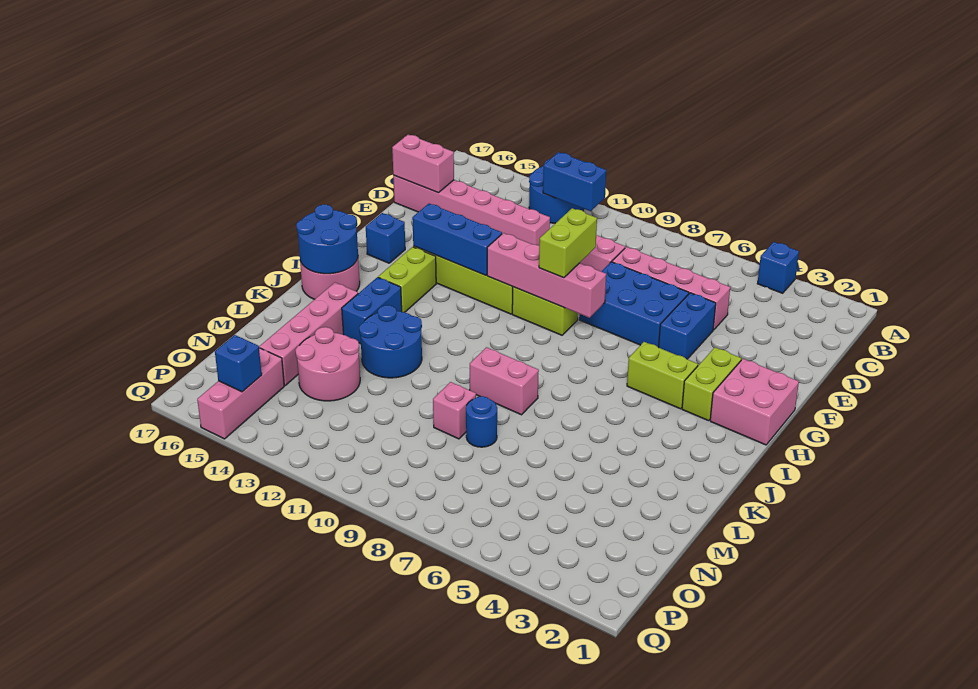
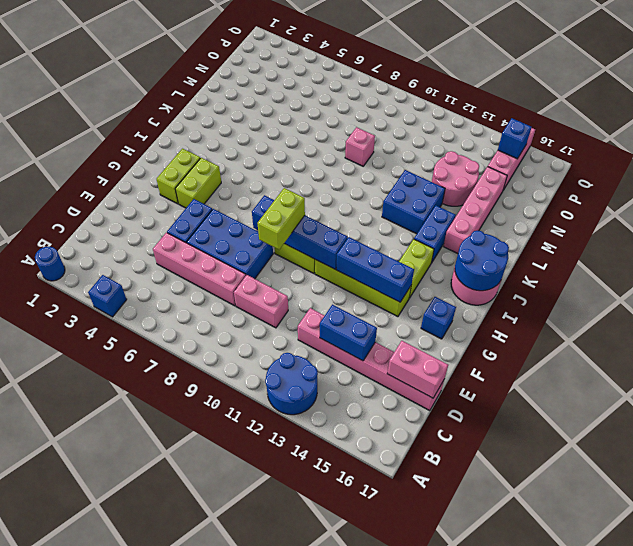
blue brick B11:B12 level 2 -> blue brick D13:D14 level 2
pink brick G1:H2 level 1 -> none
pink brick G8:G11 level 2 -> blue brick G8:G11 level 2
lime brick H4:H5 level 1 -> lime brick G4:H4 level 1
pink brick K8:K9 level 1 -> none
blue round brick K12:L13 level 1 -> blue brick K12:L13 level 1
blue round brick M8 level 1 -> blue round brick A1 level 1

